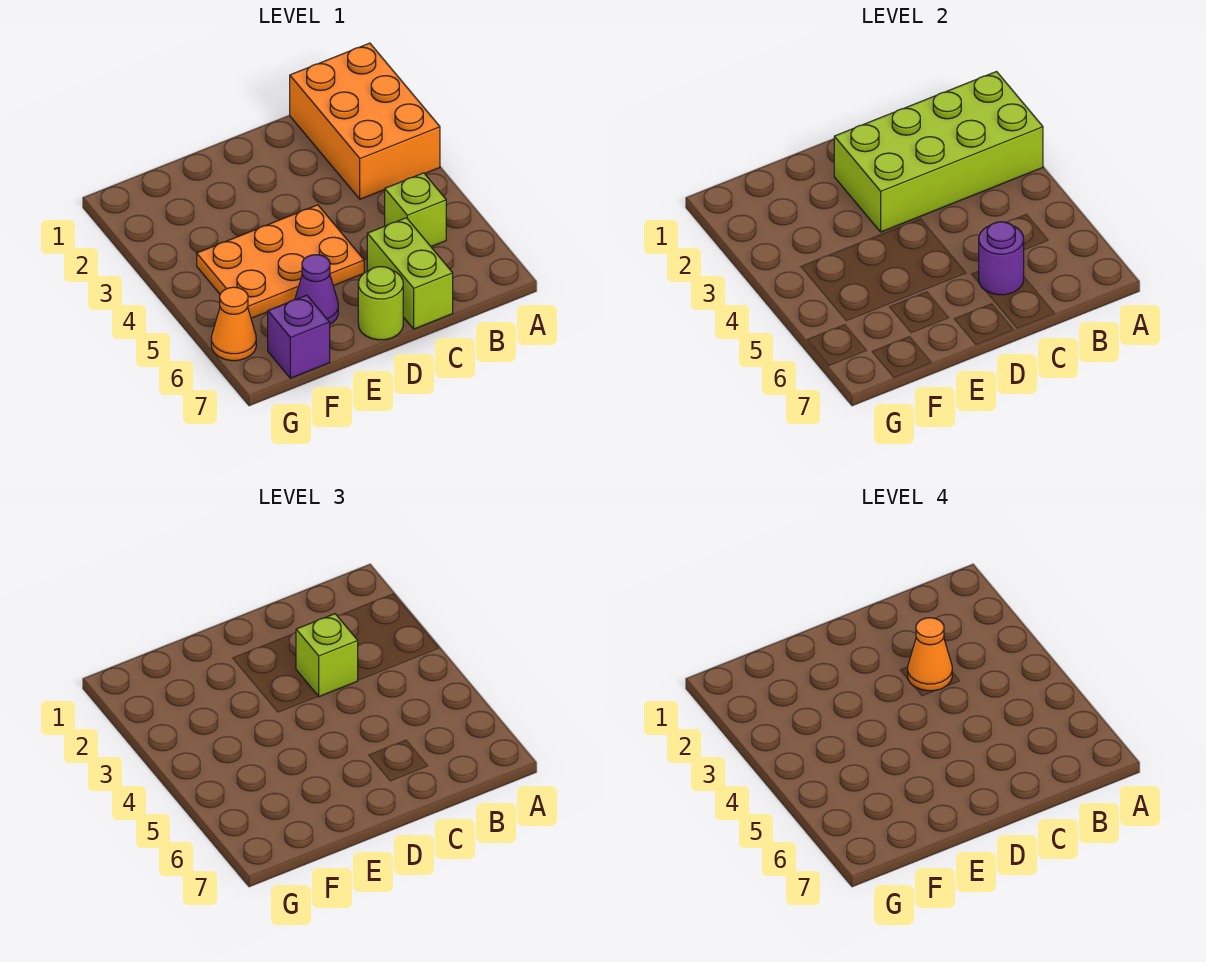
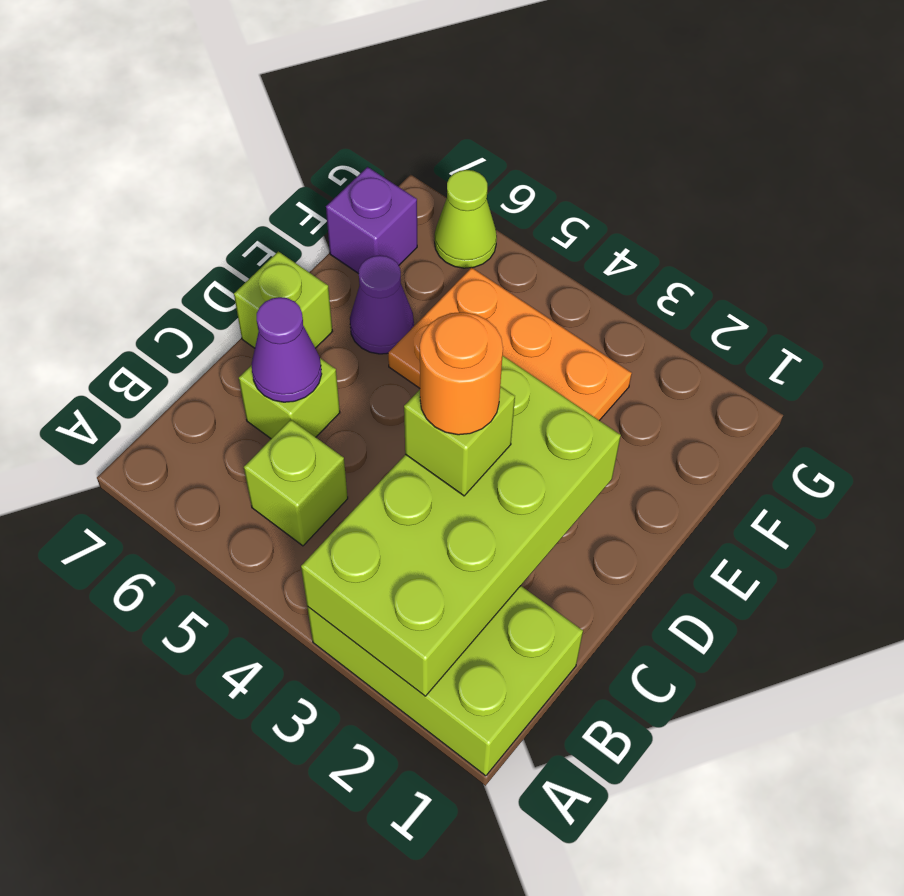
orange brick A1:B3 level 1 -> lime brick A1:B3 level 1
orange cone C3 level 4 -> orange round brick C3 level 4
lime brick C6:C7 level 1 -> lime brick C6 level 1
purple round brick C6 level 2 -> purple cone C6 level 2
orange plate D4:F5 level 1 -> orange plate E3:F5 level 1
lime round brick D7 level 1 -> lime brick D7 level 1
orange cone G6 level 1 -> lime cone G6 level 1

